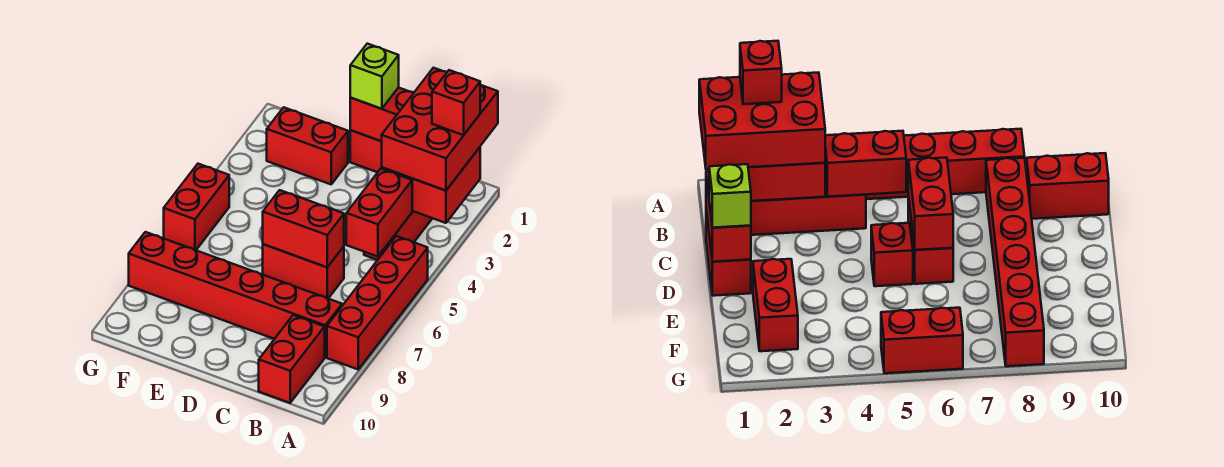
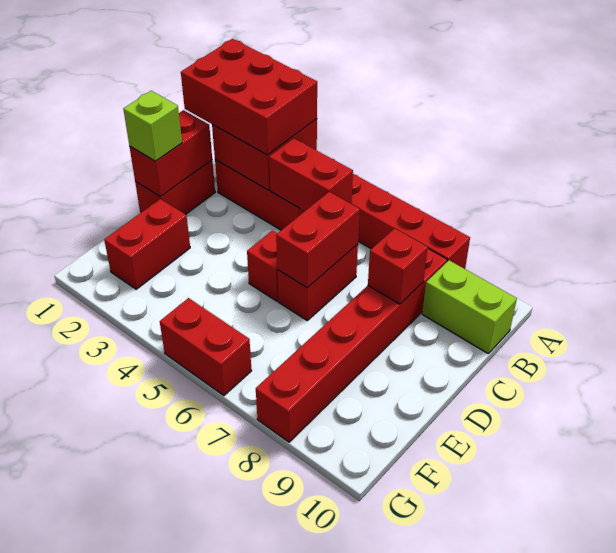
red brick A2 level 4 -> red brick C8 level 2
red brick B9:B10 level 1 -> lime brick B9:B10 level 1

